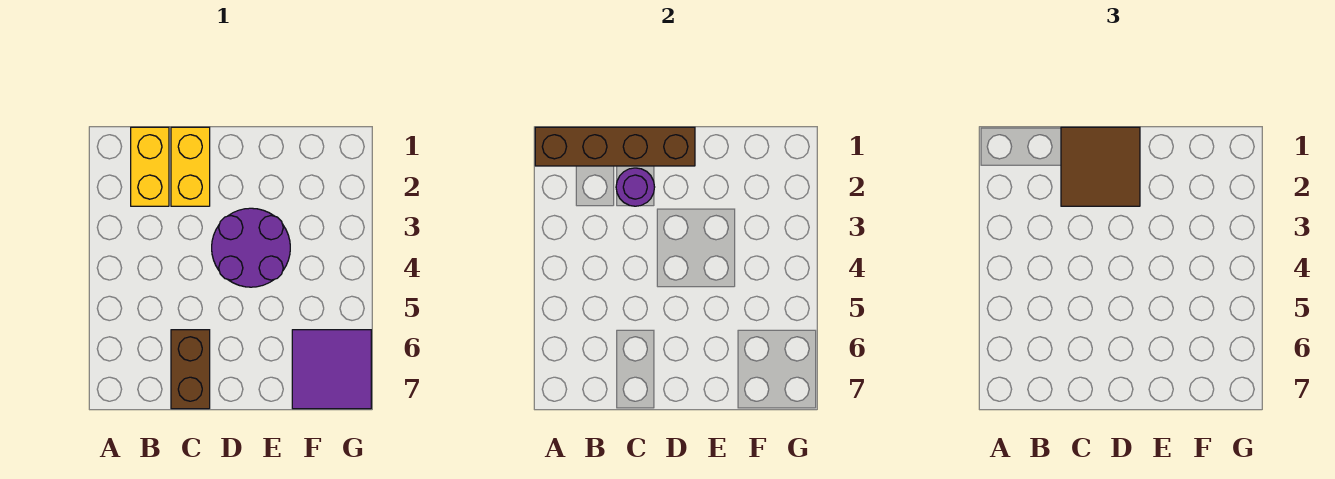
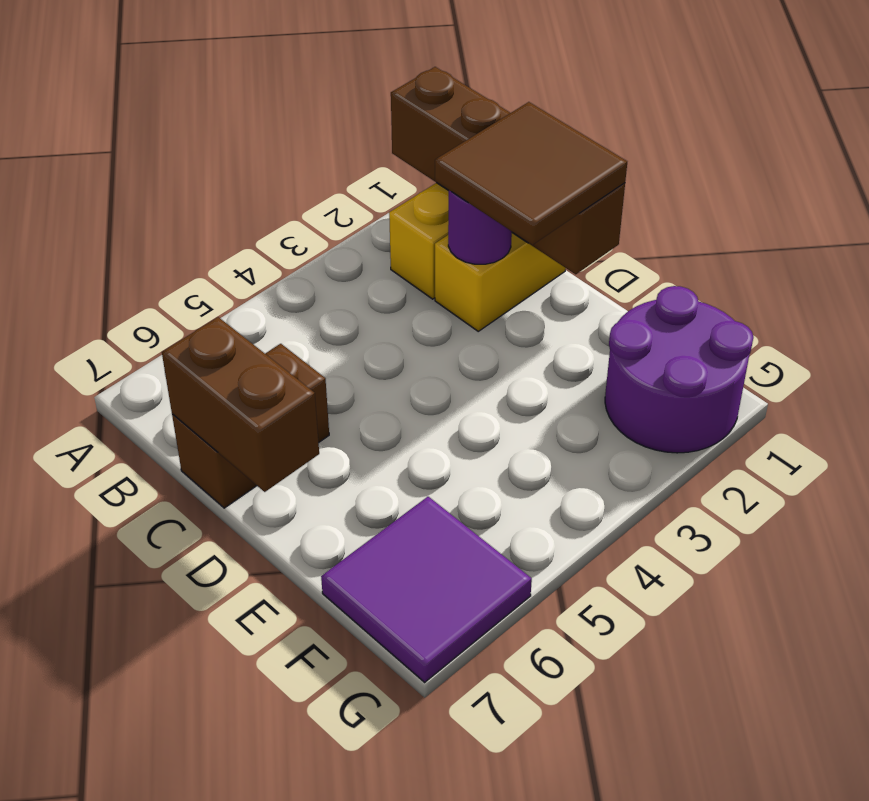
none -> brown brick C7:D7 level 2
purple round brick D3:E4 level 1 -> purple round brick F1:G2 level 1

